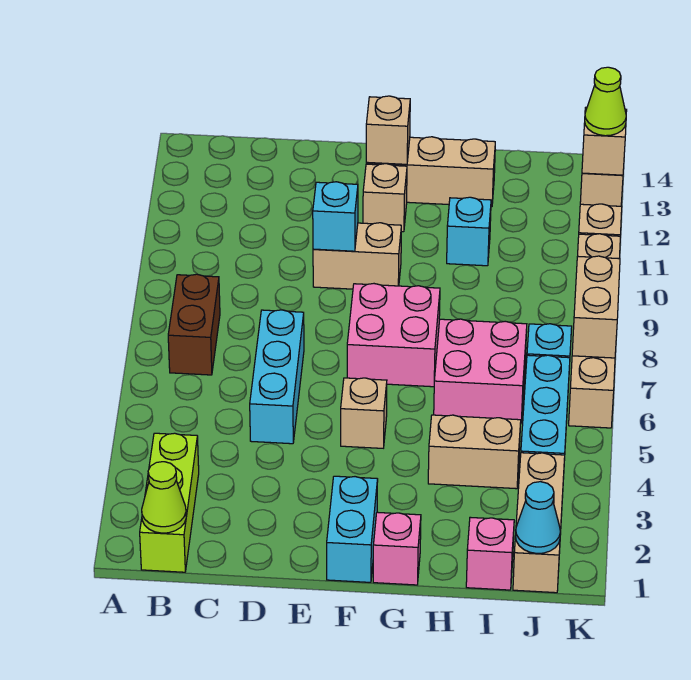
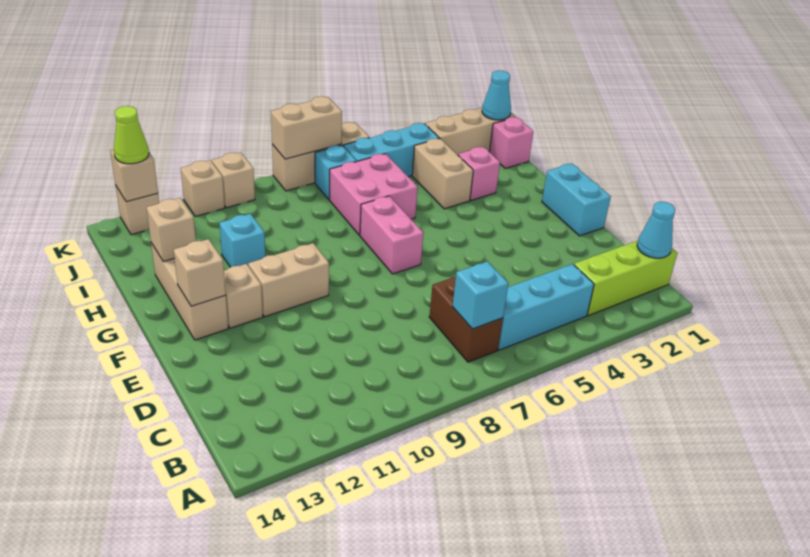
lime cone B1 level 2 -> cyan cone B1 level 2
brown brick B7:B8 level 1 -> brown brick B7:C7 level 1
cyan brick D5:D7 level 1 -> cyan brick B4:B6 level 1
tan brick E10:F10 level 1 -> tan brick F10:F11 level 1
cyan brick E10 level 2 -> cyan brick B7 level 2
cyan brick F1:F2 level 1 -> cyan brick E1:F1 level 1
tan brick F5 level 1 -> tan brick H13 level 2
pink brick F7:G8 level 1 -> pink brick F7:G7 level 1
pink brick G1 level 1 -> pink brick H3 level 1

